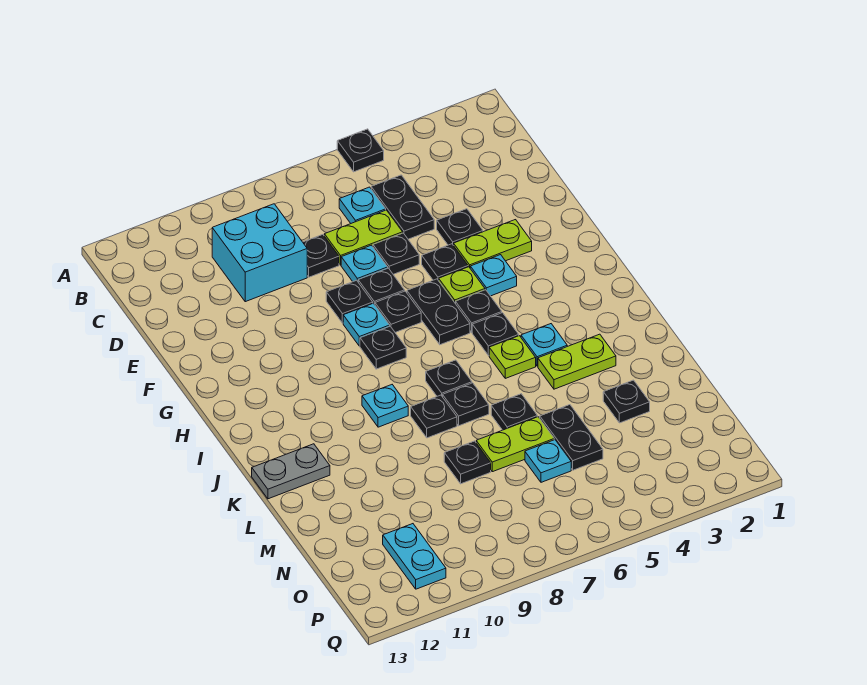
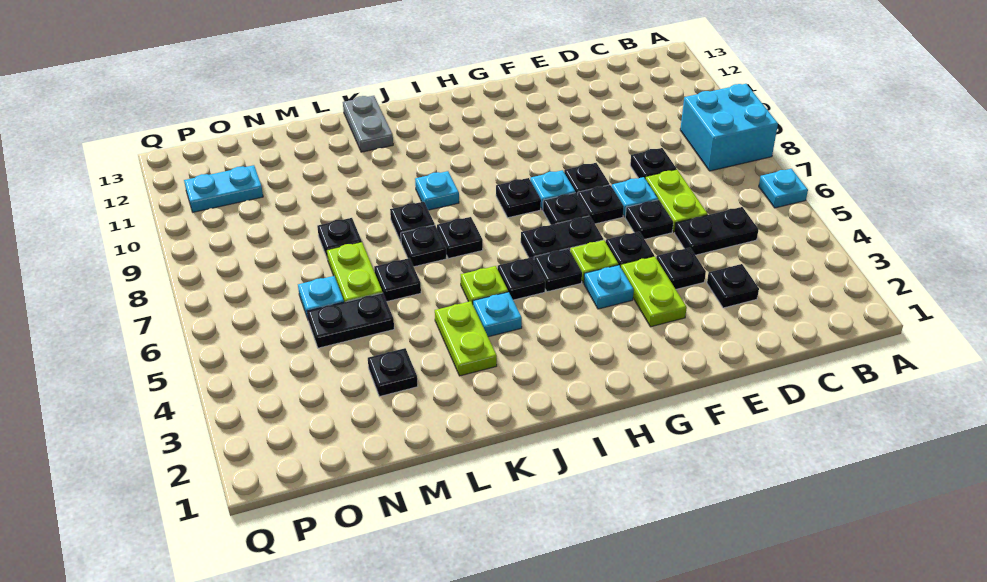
black plate A5 level 1 -> black plate D3 level 1
cyan plate C6 level 1 -> cyan plate A6 level 1
cyan brick C9:D10 level 1 -> cyan brick A8:B9 level 1

